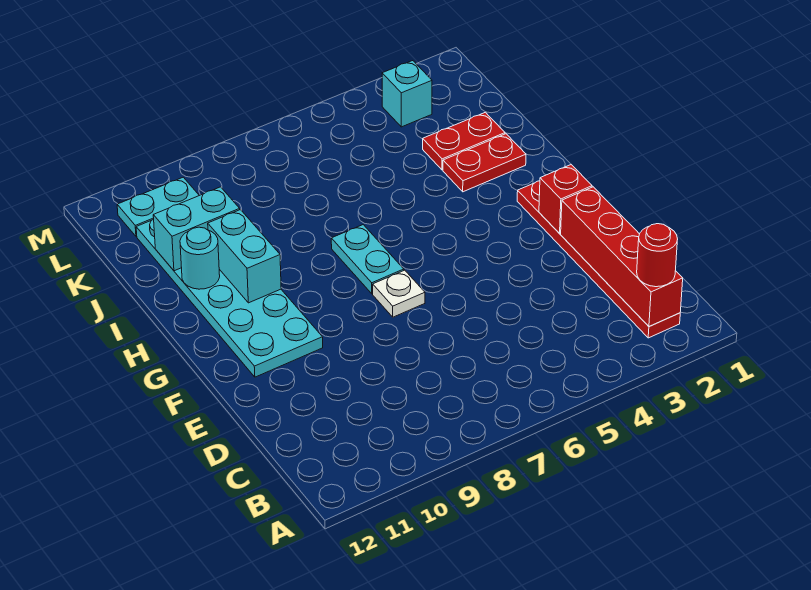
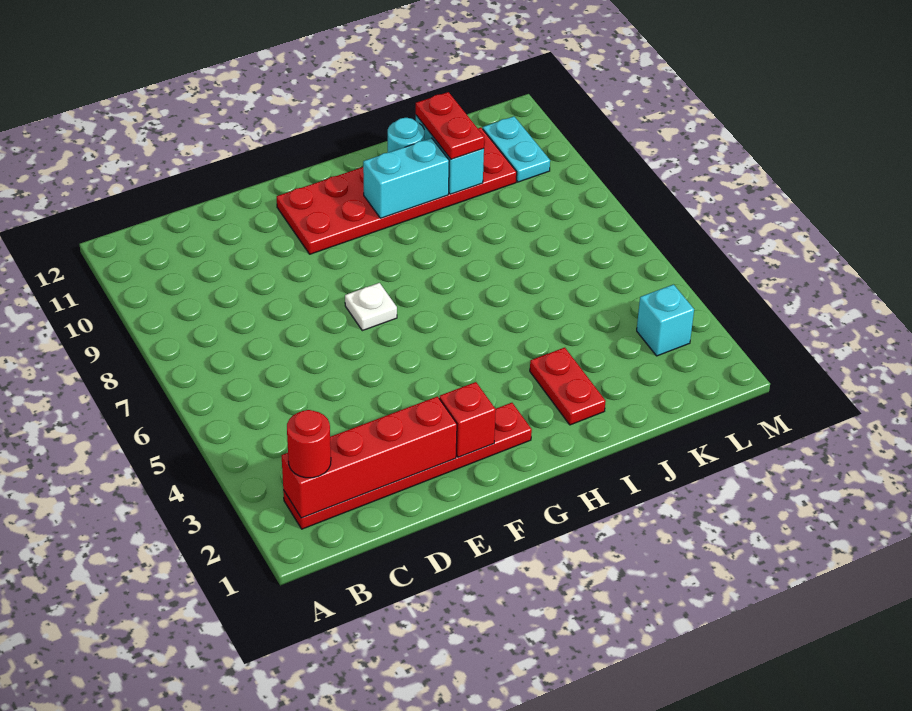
cyan plate F10:K11 level 1 -> red plate F10:K11 level 1
cyan plate G7:H7 level 1 -> none
red plate J2:J3 level 1 -> red plate J10:J11 level 3

